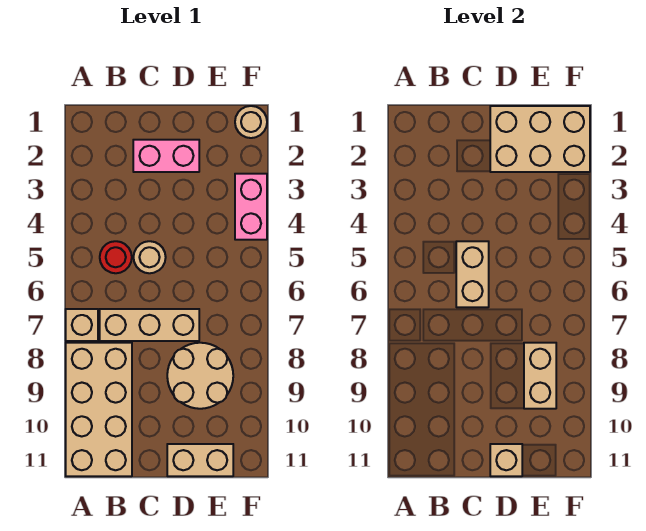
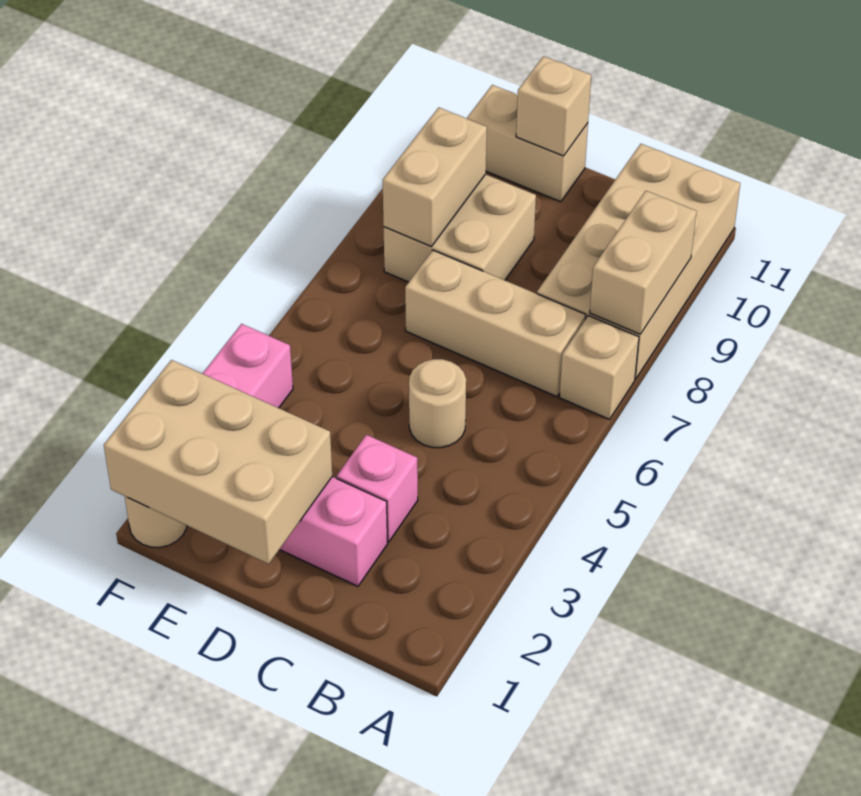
red round brick B5 level 1 -> none
none -> pink brick C3 level 1
tan brick C5:C6 level 2 -> tan brick A8:A9 level 2
tan round brick D8:E9 level 1 -> tan brick D8:E9 level 1

